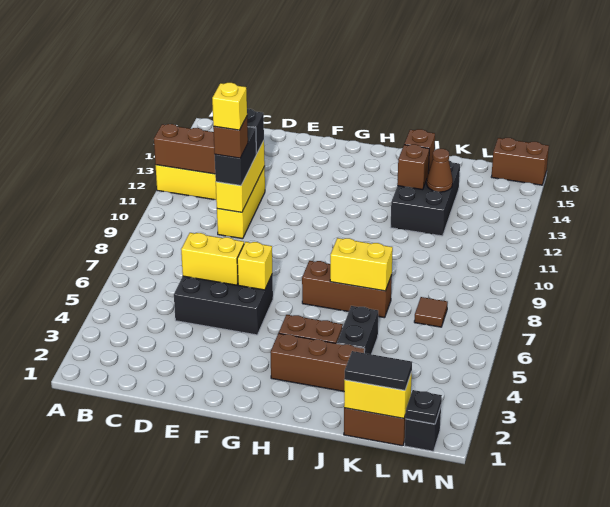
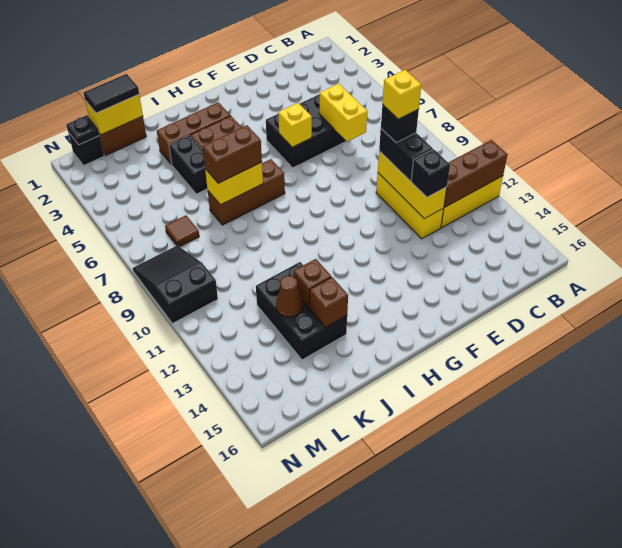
yellow brick D6:E6 level 2 -> yellow brick D6:D7 level 2
brown brick D10 level 4 -> black brick D10 level 4
none -> black slope M8:N10 level 1 top 10
brown brick M16:N16 level 1 -> brown brick I7:J7 level 3

